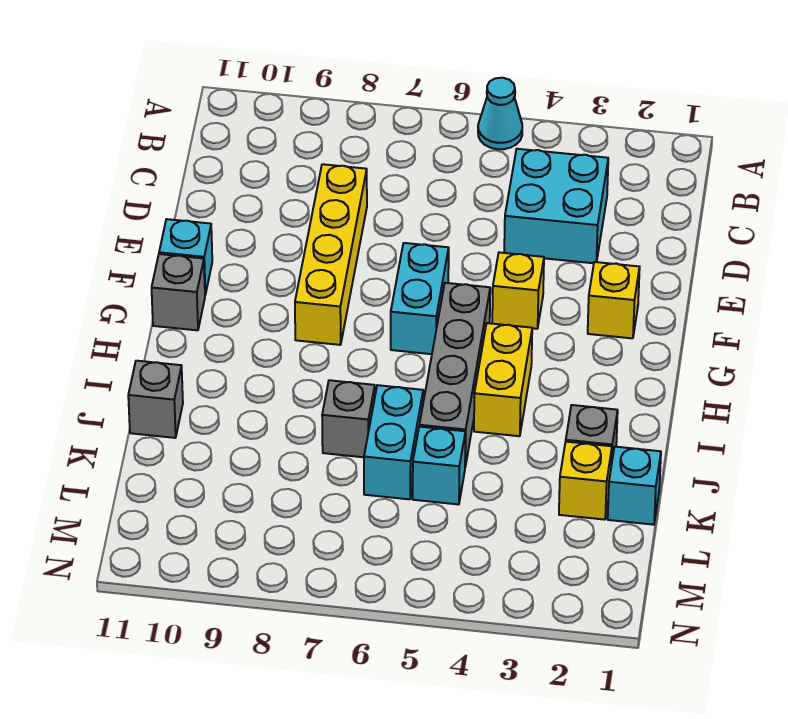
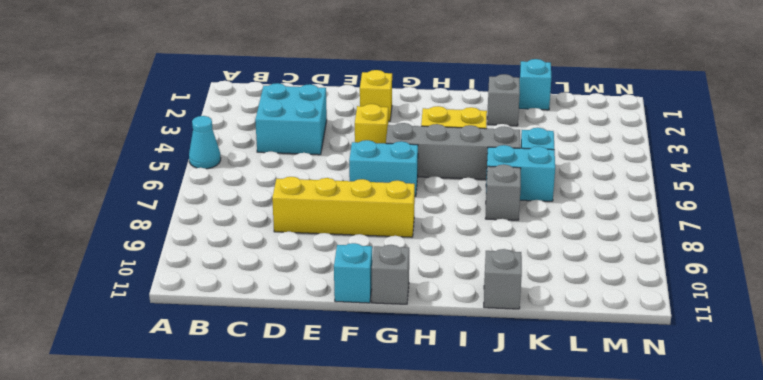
yellow brick K2 level 1 -> none

